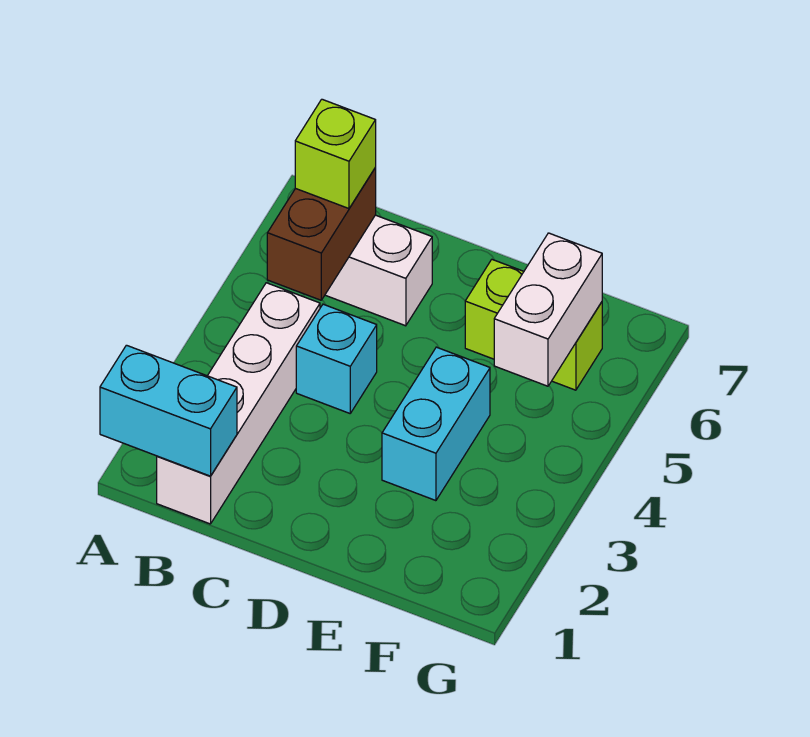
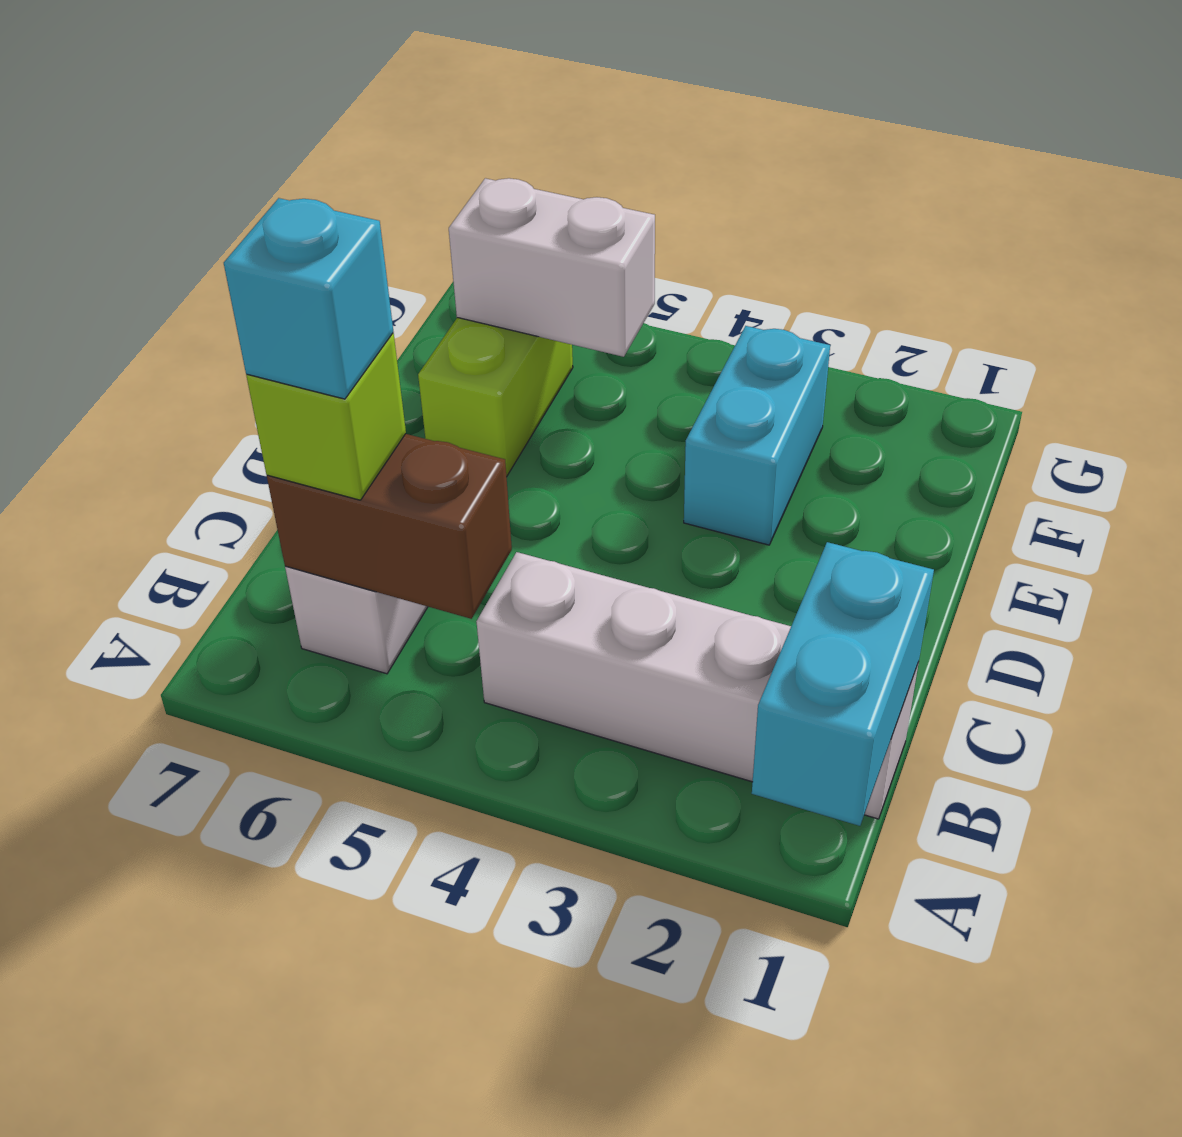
cyan brick C4 level 1 -> cyan brick B6 level 4
cyan brick E3:E4 level 1 -> cyan brick E3:F3 level 1

